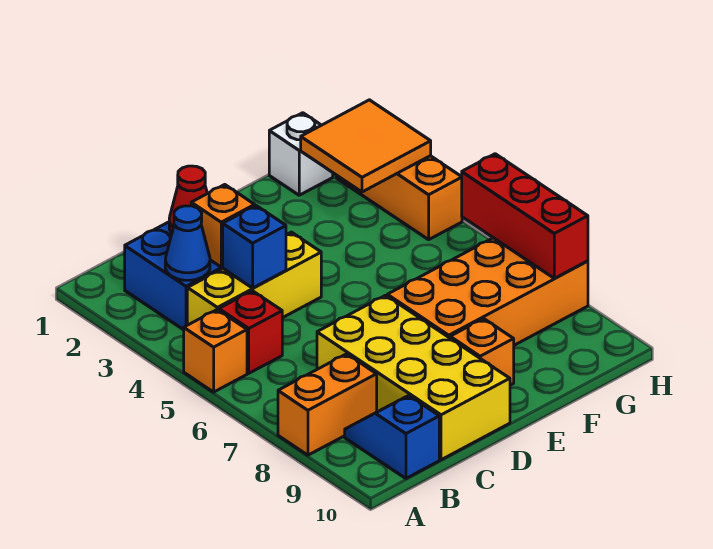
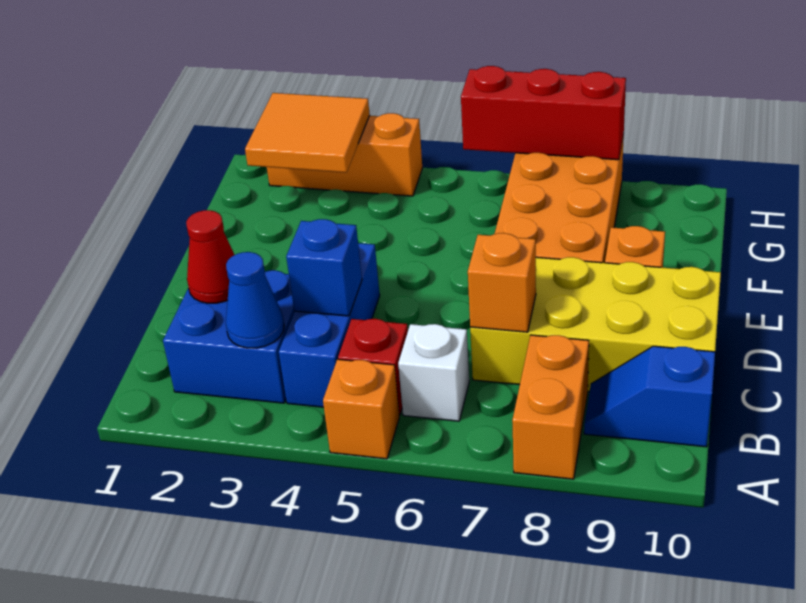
yellow brick B4:D4 level 1 -> blue brick B4:D4 level 1
orange brick C3 level 2 -> orange brick C7 level 2
white brick G1 level 1 -> white brick B6 level 1

